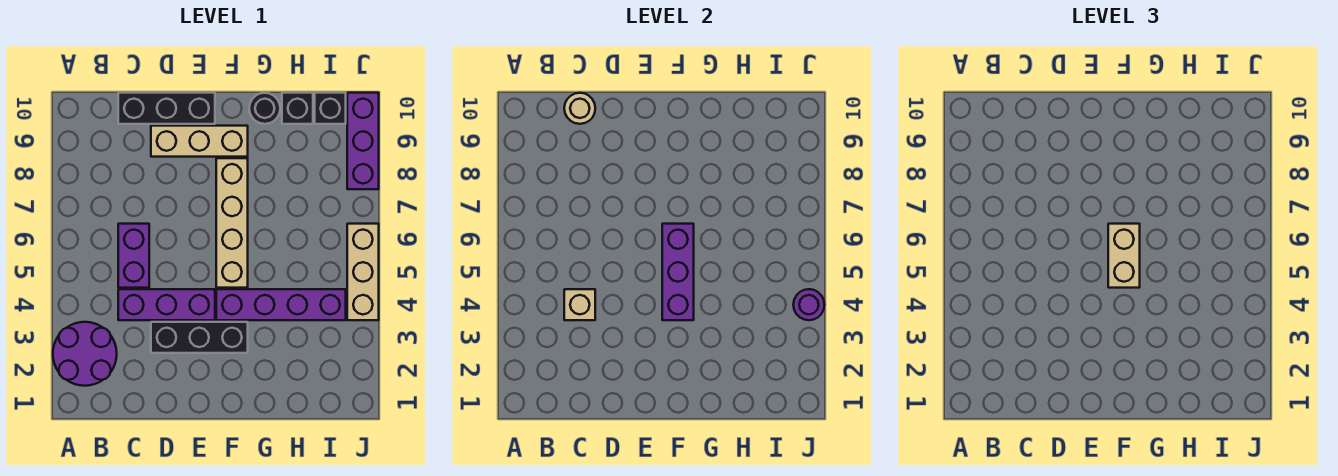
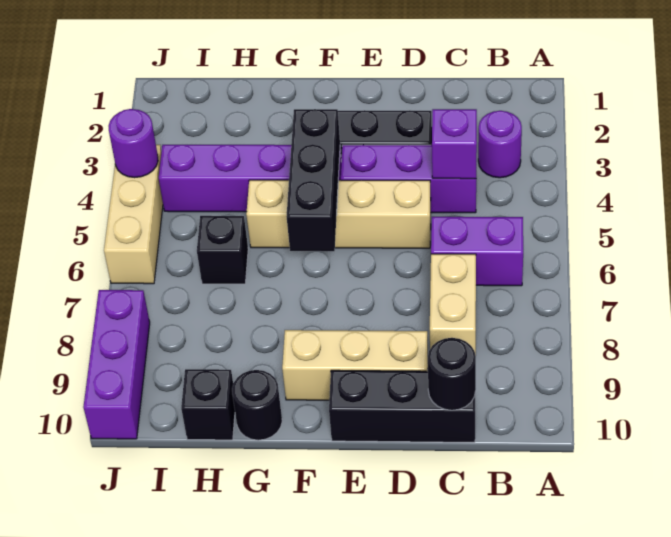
purple round brick A2:B3 level 1 -> purple round brick B3 level 1
tan brick C4 level 2 -> purple brick C4 level 2
purple brick C5:C6 level 1 -> purple brick B6:C6 level 1
tan round brick C10 level 2 -> black round brick C10 level 2
purple brick F4:F6 level 2 -> black brick F4:F6 level 2
tan brick F5:F8 level 1 -> tan brick D5:G5 level 1
tan brick F5:F6 level 3 -> tan brick C7:C8 level 1
black brick I10 level 1 -> black brick H6 level 1

